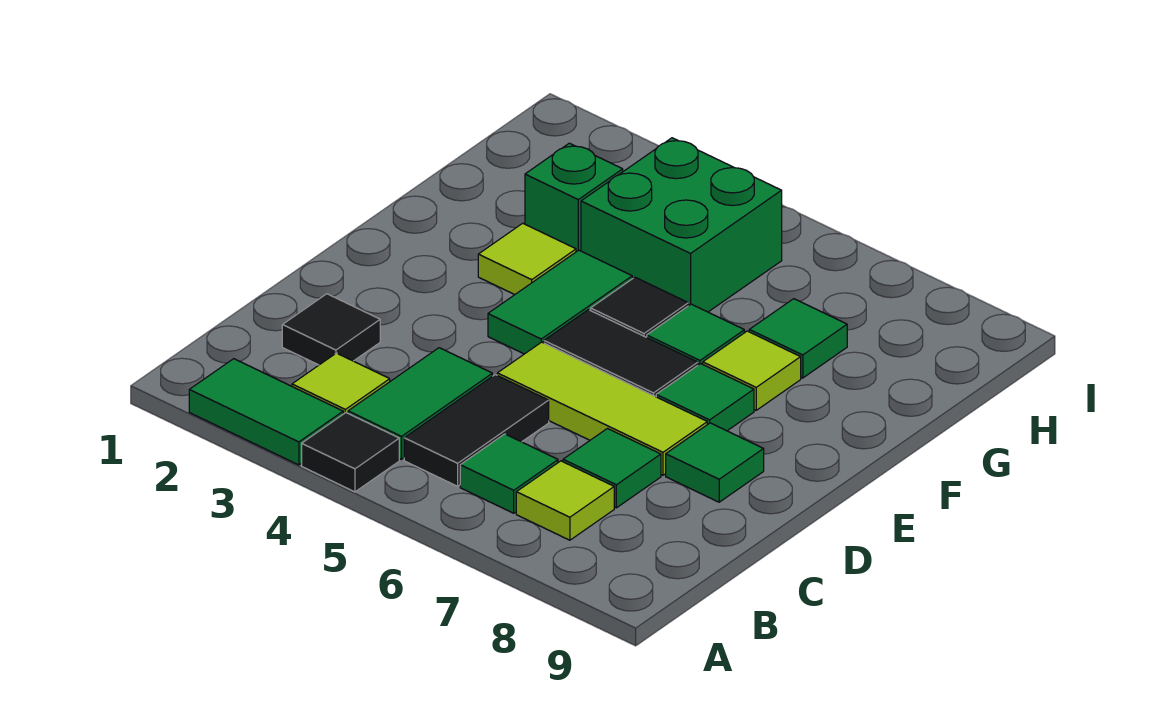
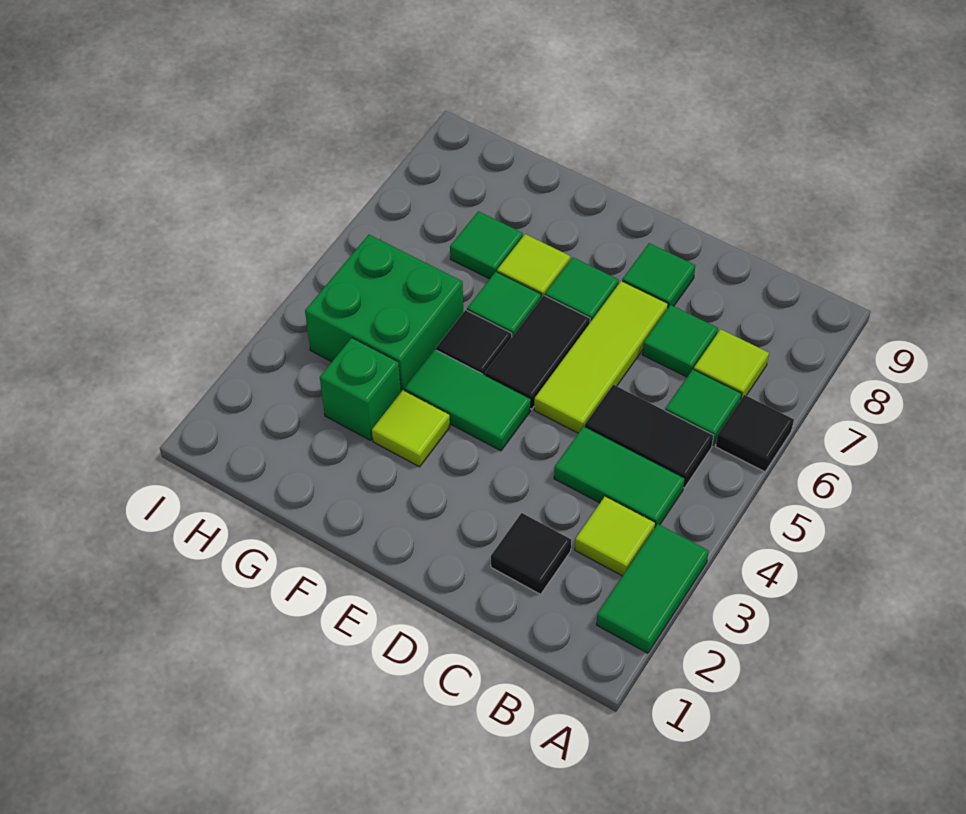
black tile A4 level 1 -> black tile A6 level 1

